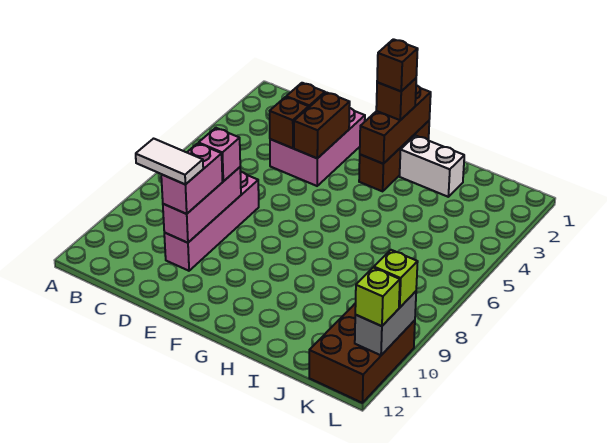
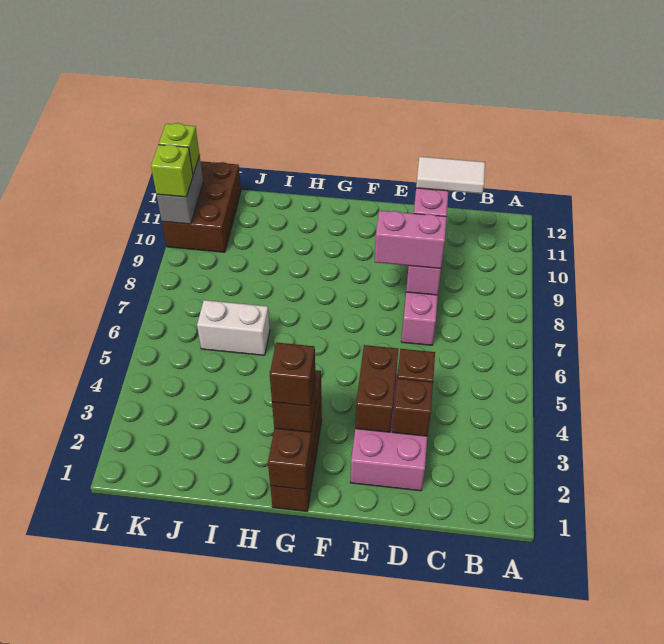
pink brick D8 level 3 -> pink brick D8:E8 level 3
white brick H2:I2 level 1 -> white brick I6:J6 level 1

